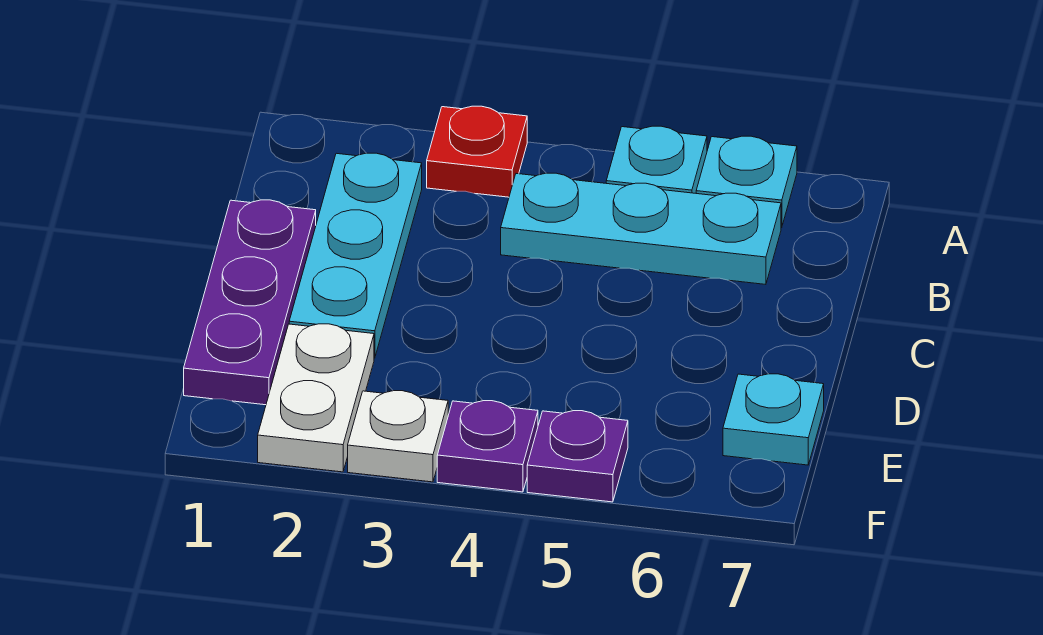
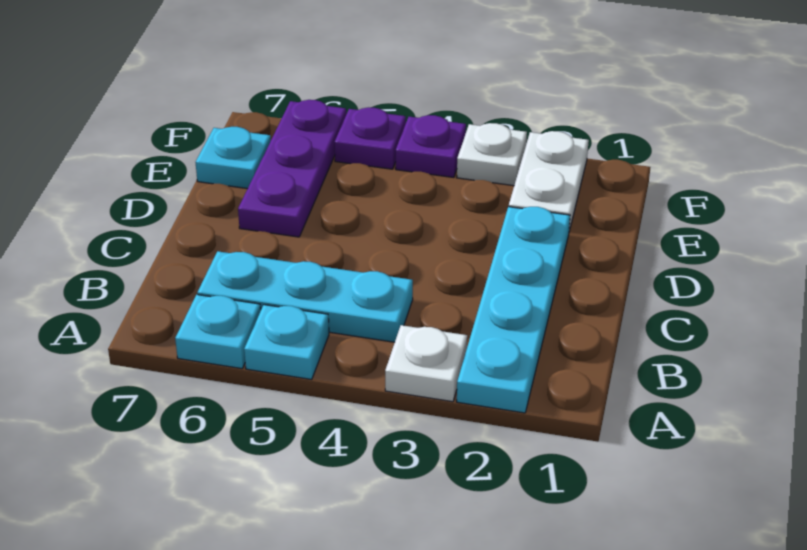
red plate A3 level 1 -> white plate A3 level 1
cyan plate B2:D2 level 1 -> cyan plate A2:D2 level 1
purple plate C1:E1 level 1 -> purple plate D6:F6 level 1

